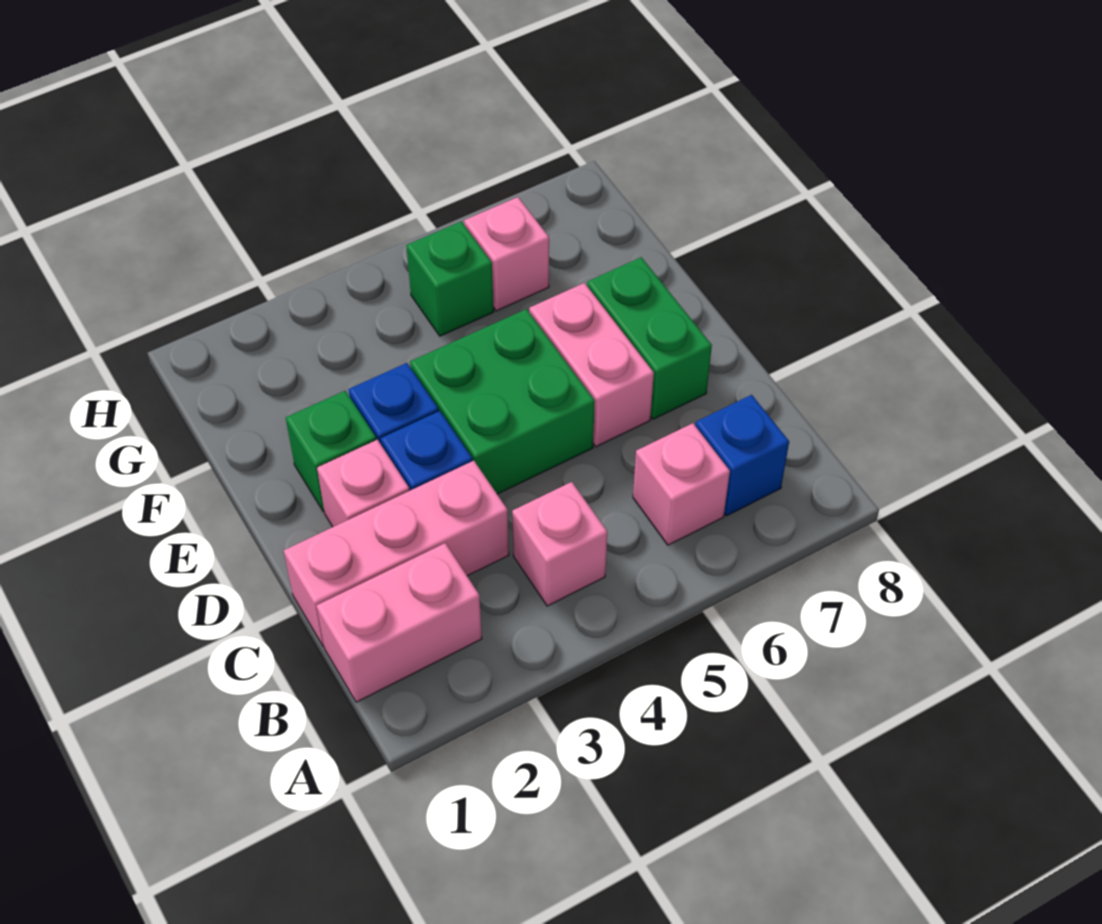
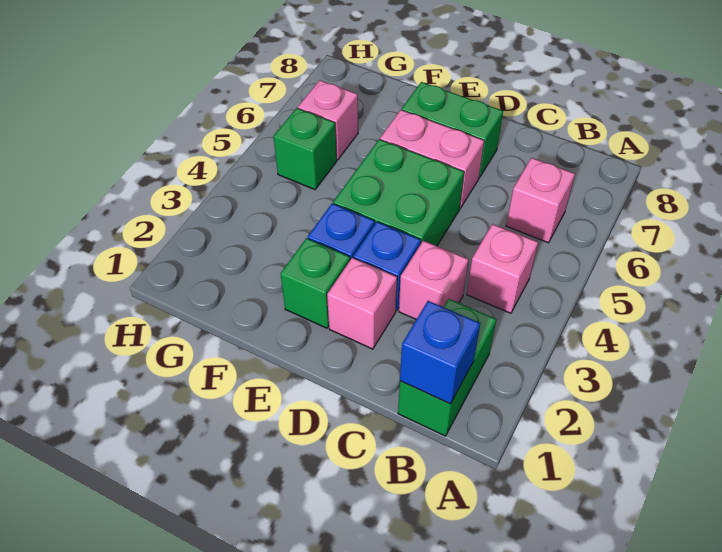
pink brick B1:B2 level 1 -> green brick B1:B2 level 1
blue brick B7 level 1 -> blue brick B1 level 2
pink brick C1:C3 level 1 -> pink brick C3 level 1

